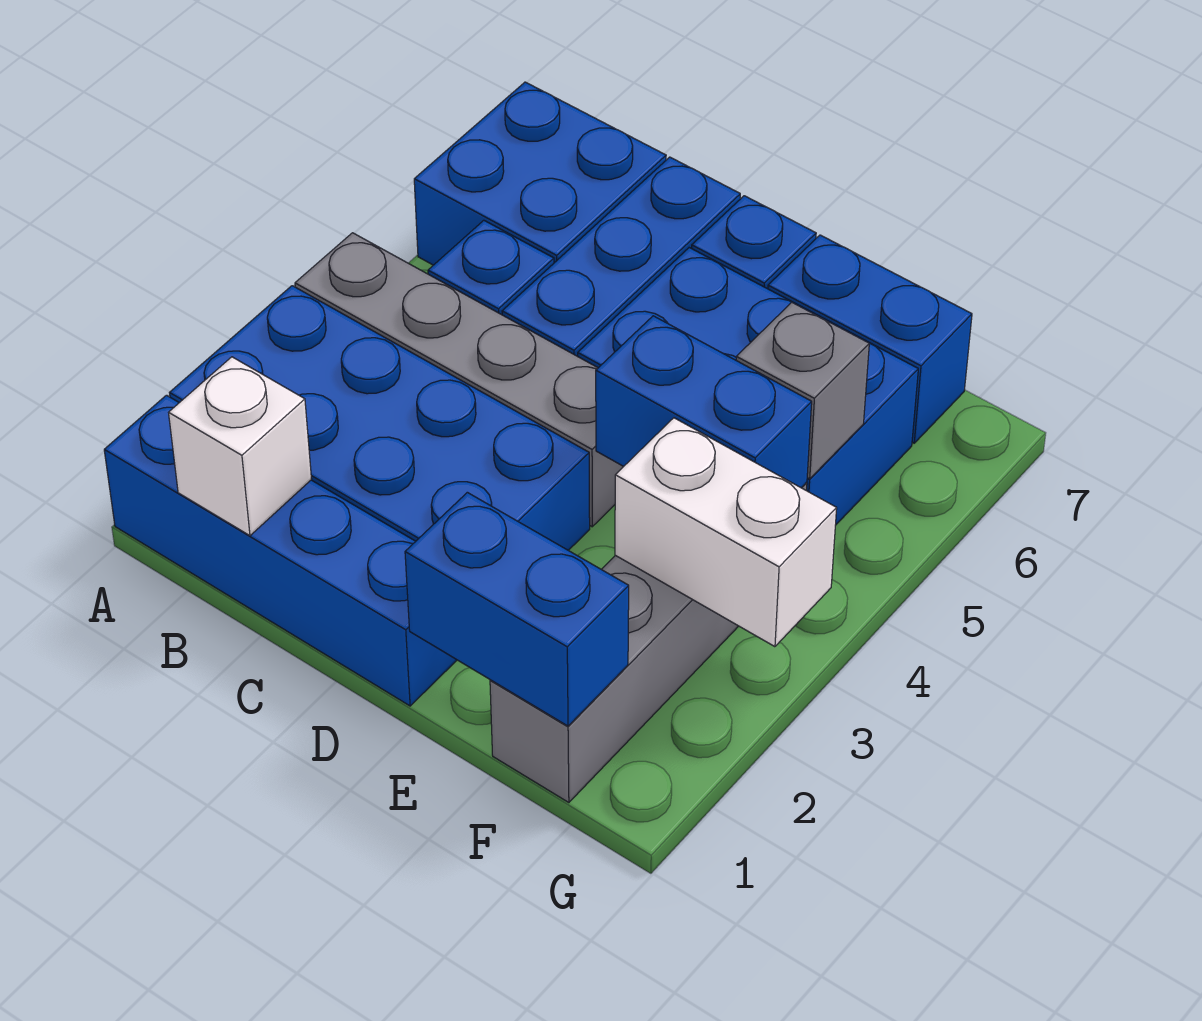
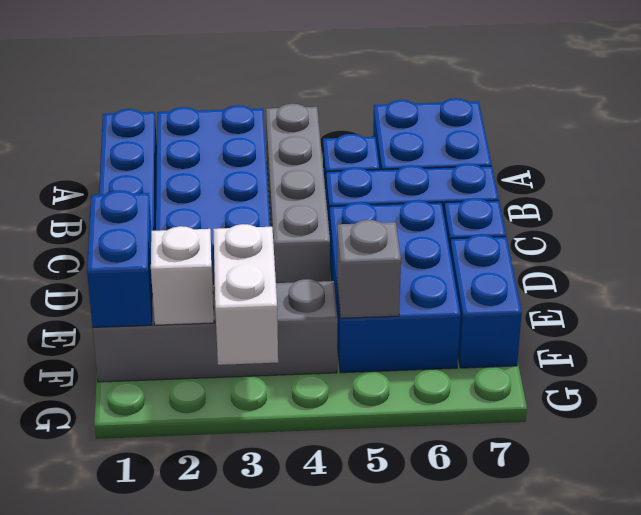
white brick B1 level 2 -> white brick F2 level 2
blue brick E4:F4 level 2 -> none

